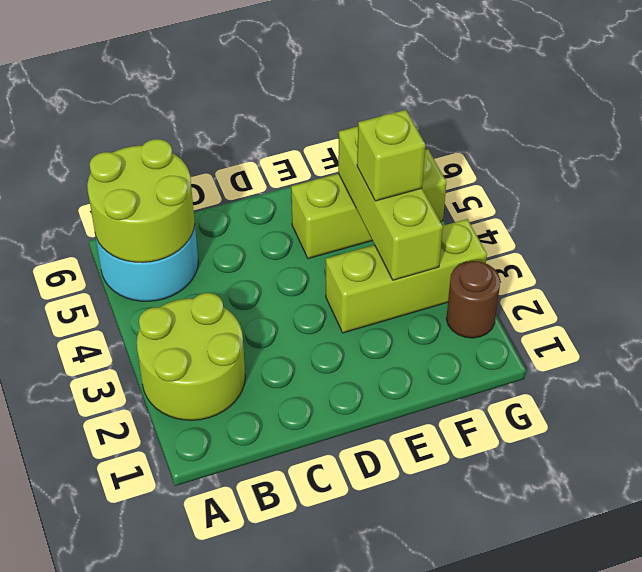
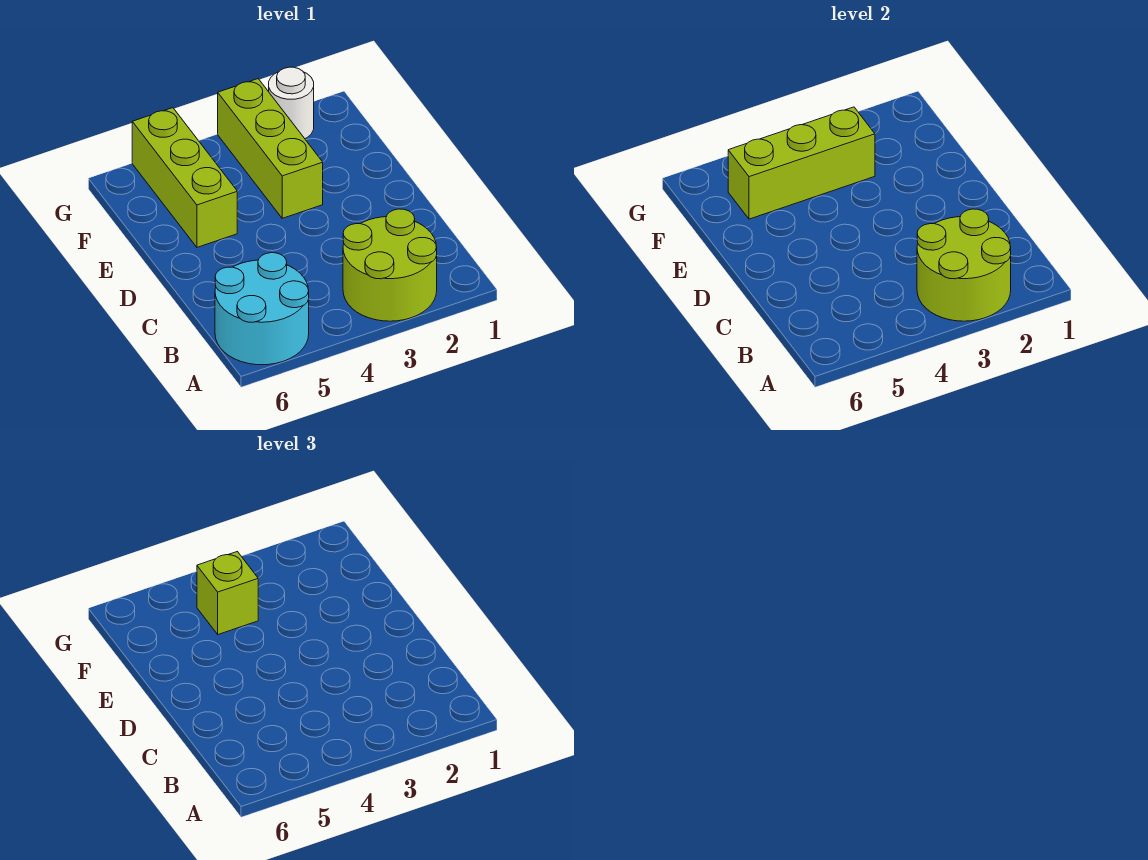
lime round brick A5:B6 level 2 -> lime round brick A2:B3 level 2
brown round brick G2 level 1 -> white round brick G2 level 1

